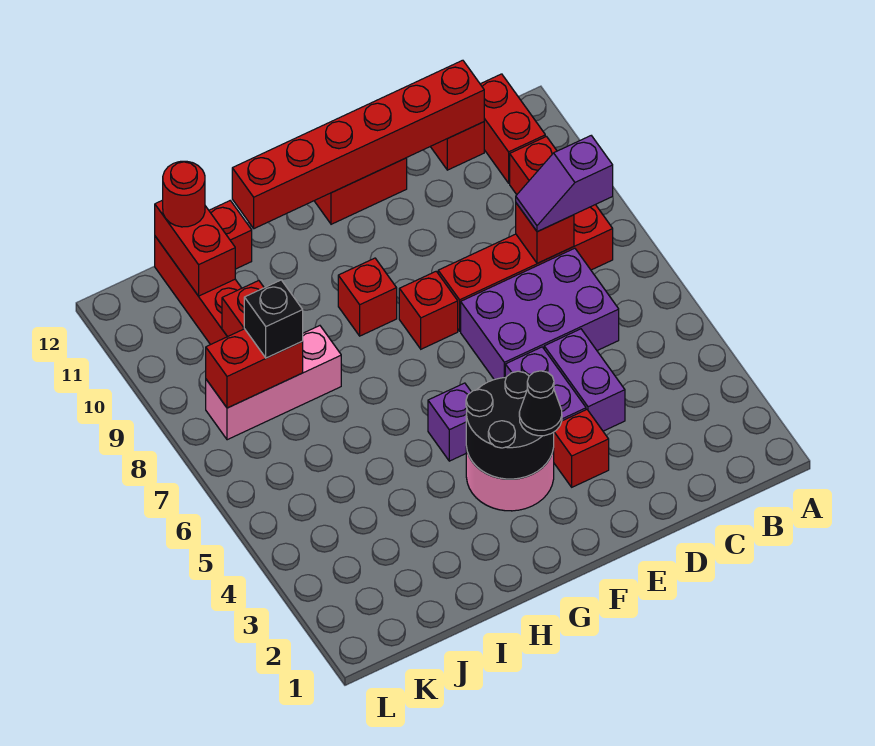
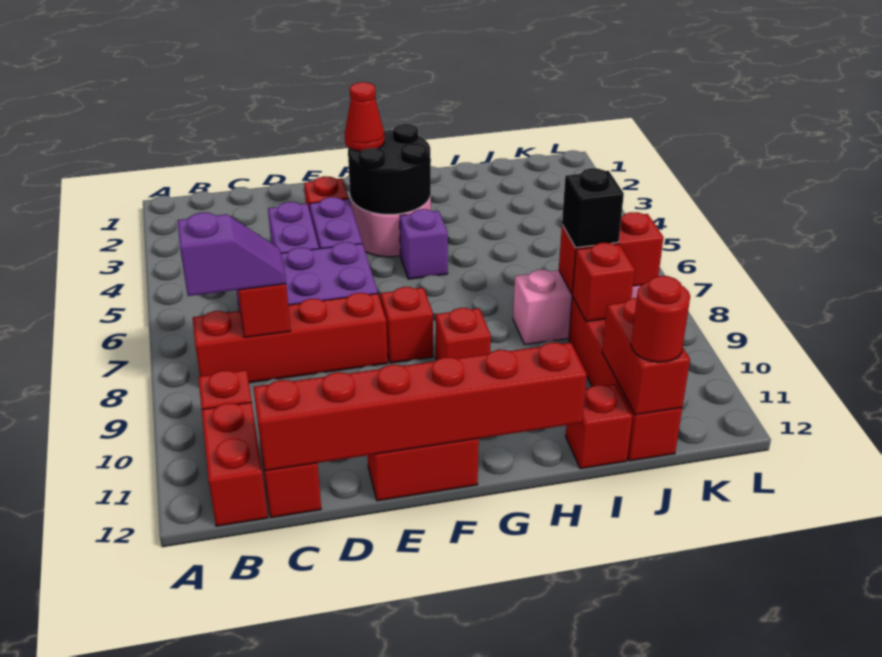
black cone F3 level 3 -> red cone F3 level 3

